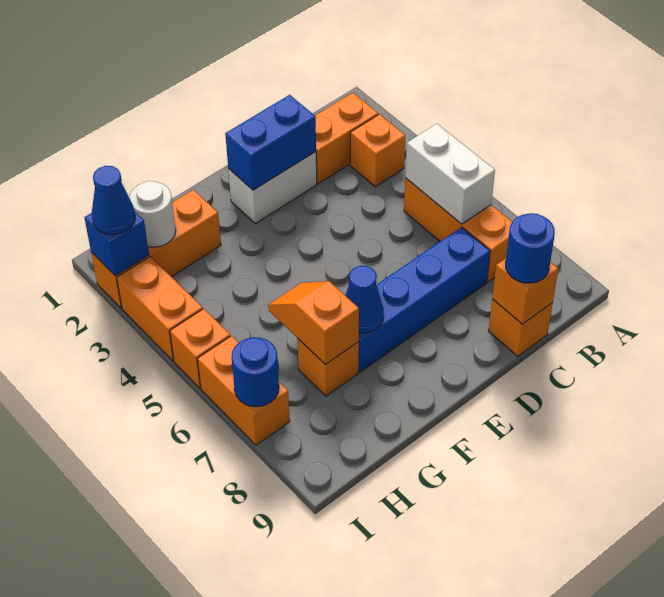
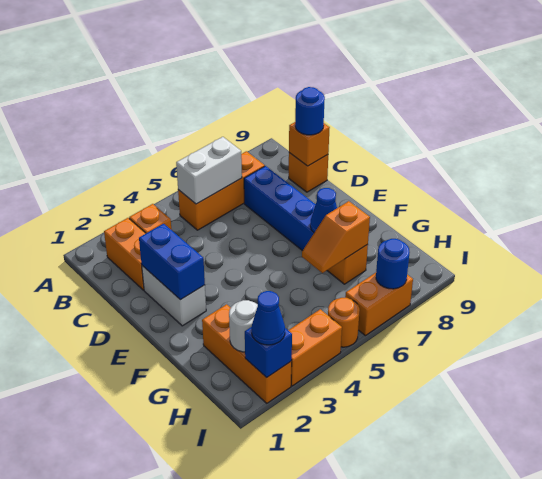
orange brick I5 level 1 -> orange round brick I5 level 1

